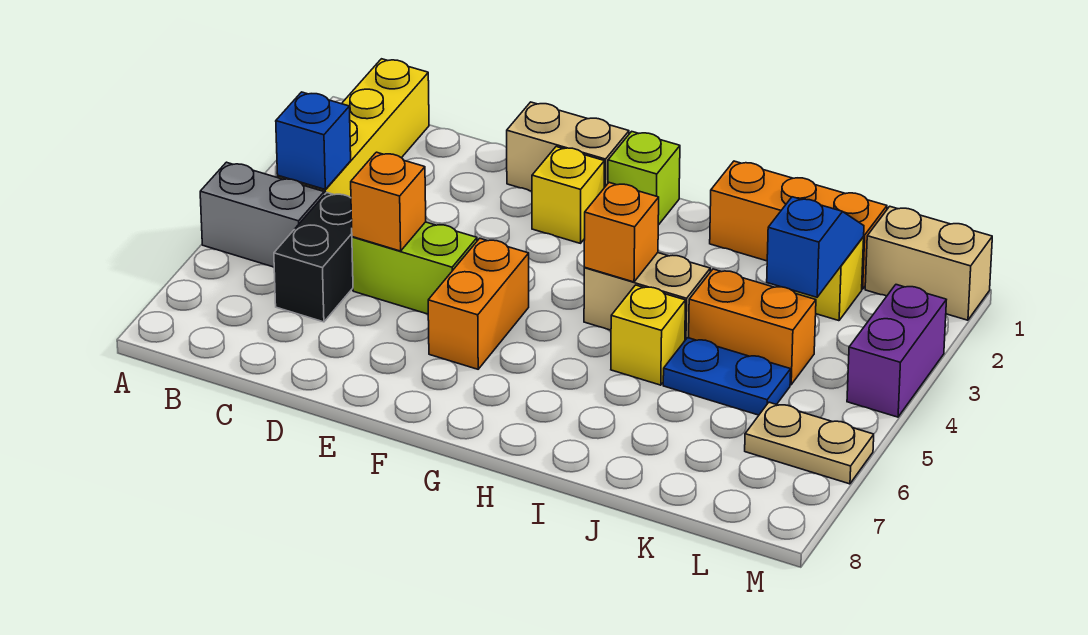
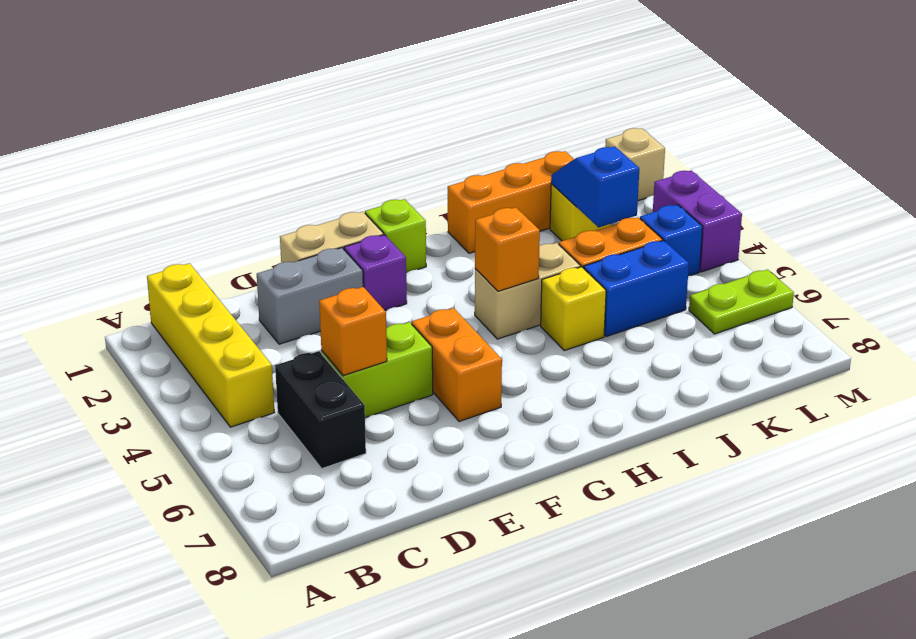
grey brick A5:B5 level 1 -> grey brick D2:E2 level 1
blue brick B4 level 2 -> blue brick L4 level 1
yellow brick F2 level 1 -> purple brick F2 level 1
blue plate J5:K5 level 1 -> blue brick J5:K5 level 1
tan brick L1:M1 level 1 -> tan brick M1 level 1
tan plate L6:M6 level 1 -> lime plate L6:M6 level 1

